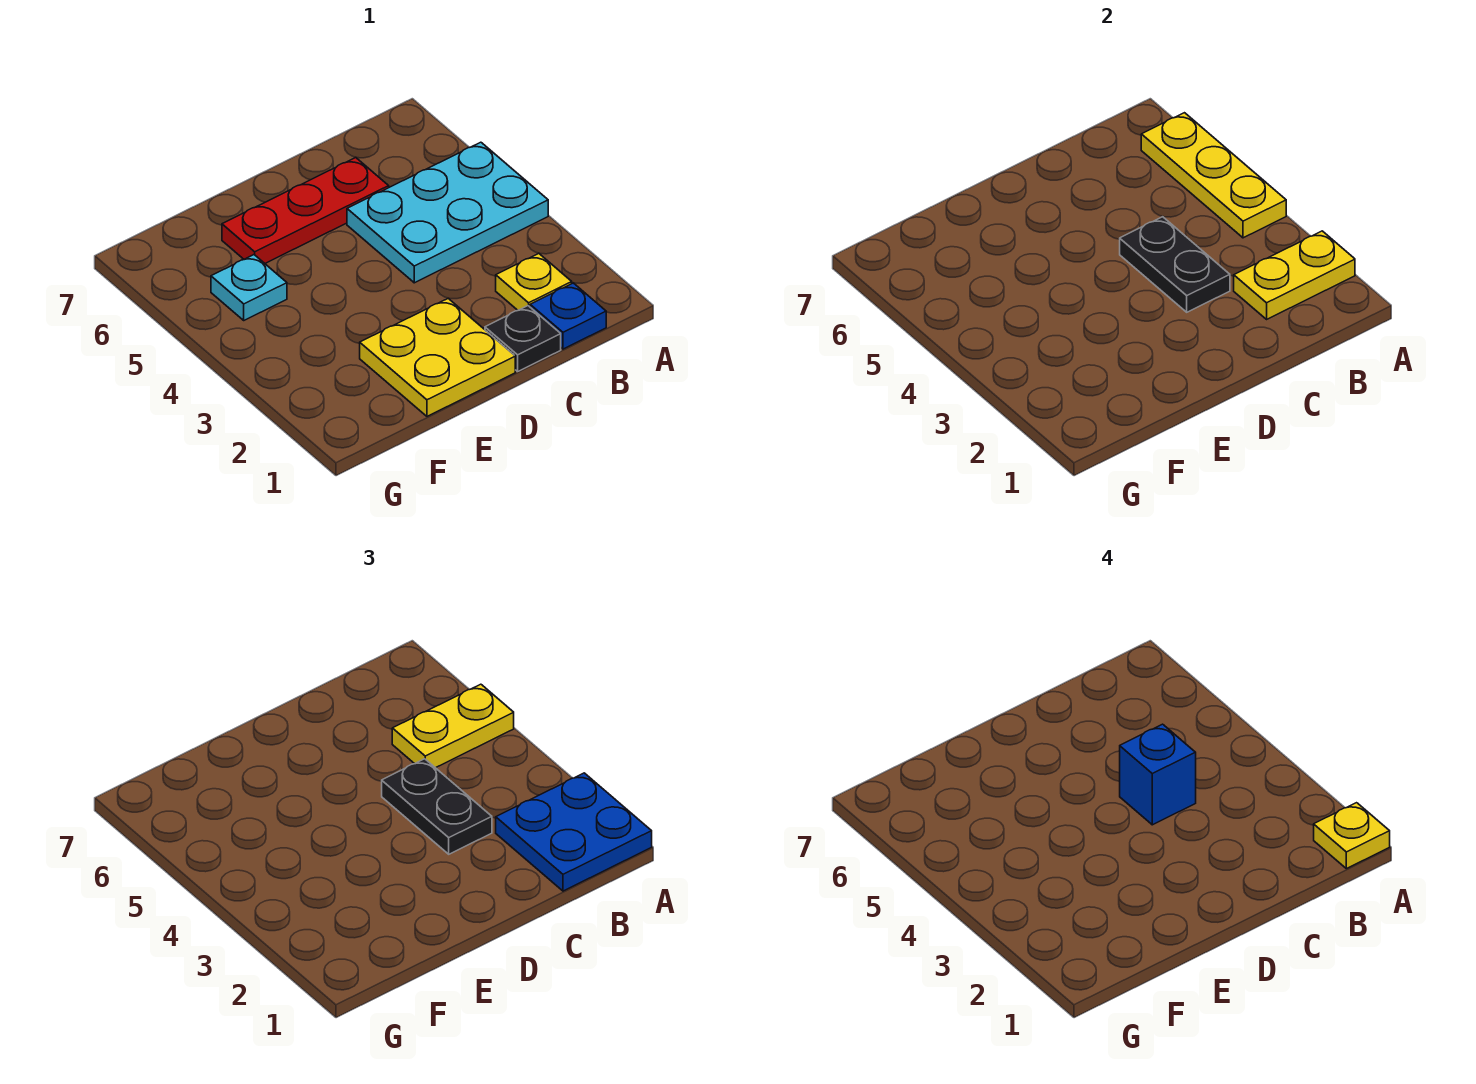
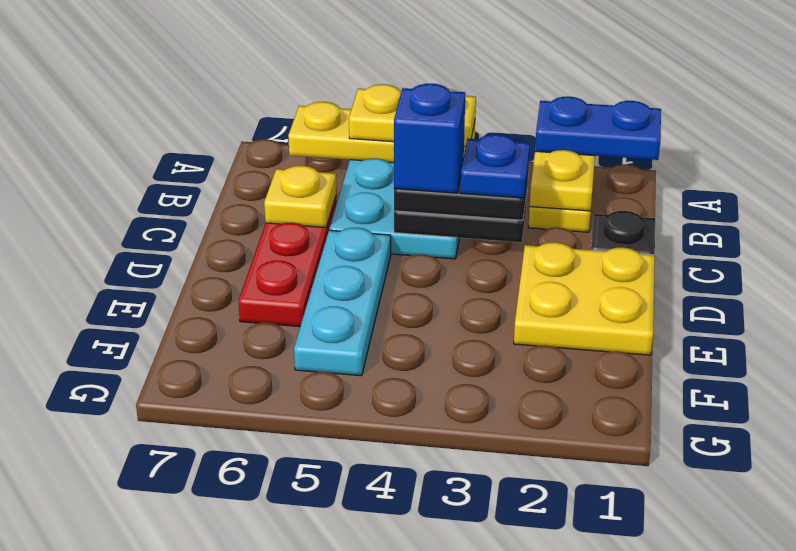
blue plate A1:B2 level 3 -> blue plate A1:A2 level 3
yellow plate A1 level 4 -> yellow plate C6 level 2
yellow plate A5:B5 level 3 -> yellow plate A4:A5 level 3
blue plate B1 level 1 -> blue plate C3 level 4
cyan plate F5 level 1 -> cyan plate D5:F5 level 1

